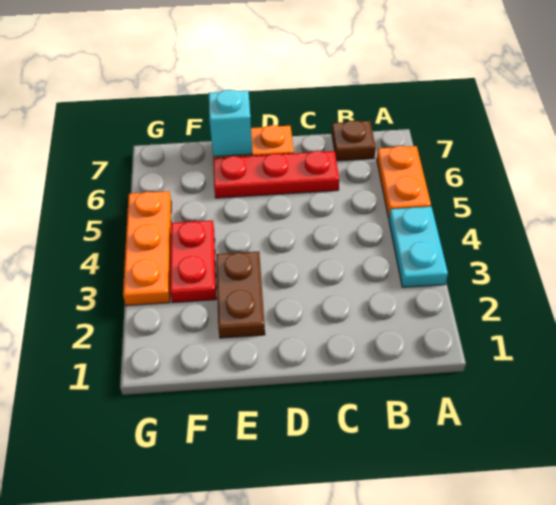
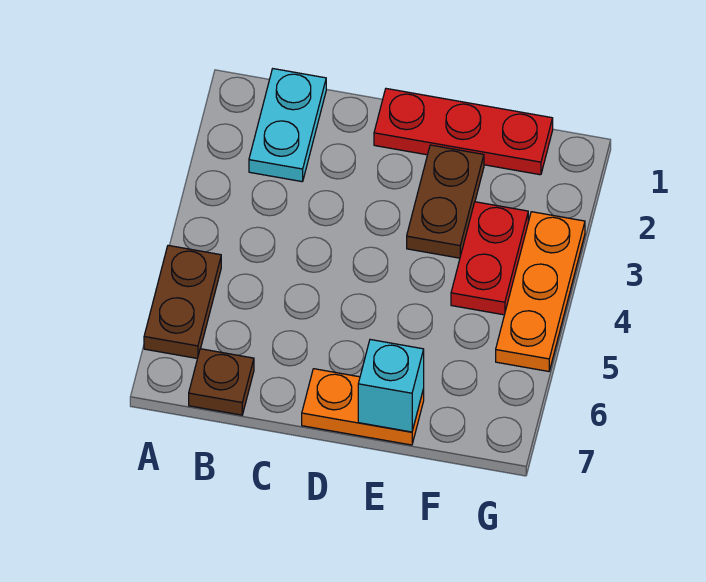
cyan plate A3:A4 level 1 -> cyan plate B1:B2 level 1
orange plate A5:A6 level 1 -> brown plate A5:A6 level 1
red plate C6:E6 level 1 -> red plate D1:F1 level 1

